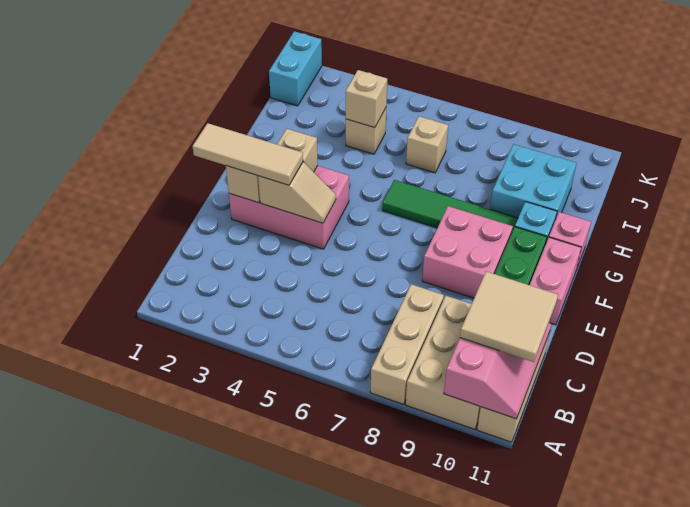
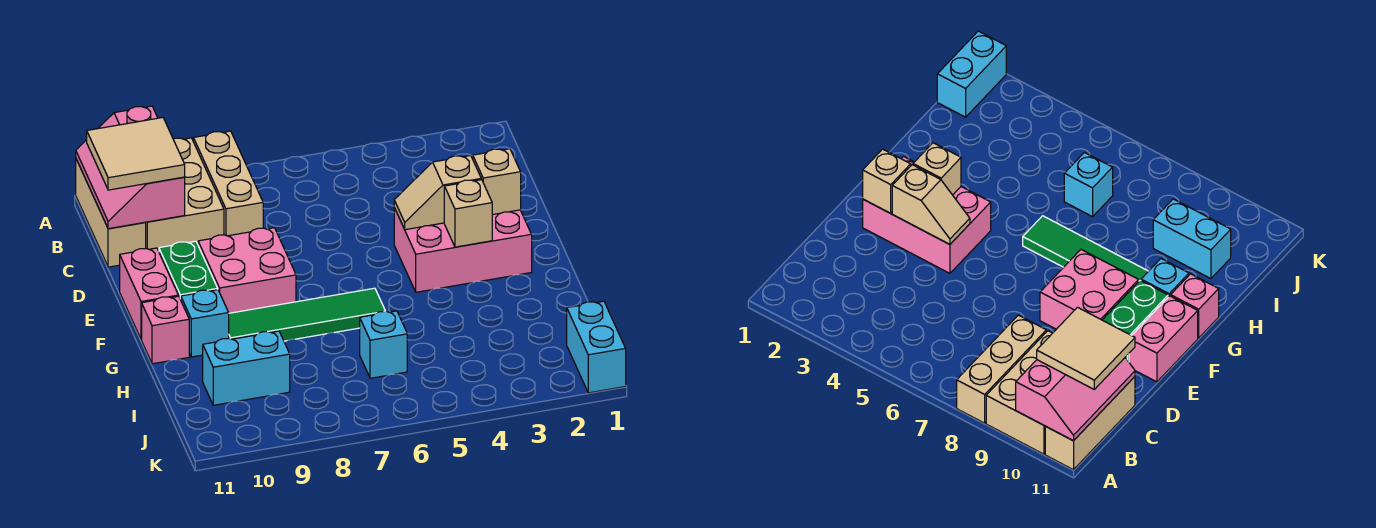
tan tile E1:E3 level 3 -> none
cyan brick H9:I10 level 1 -> cyan brick I9:I10 level 1
tan brick I4 level 1 -> none
tan brick I4 level 2 -> none
tan brick I6 level 1 -> cyan brick I6 level 1

